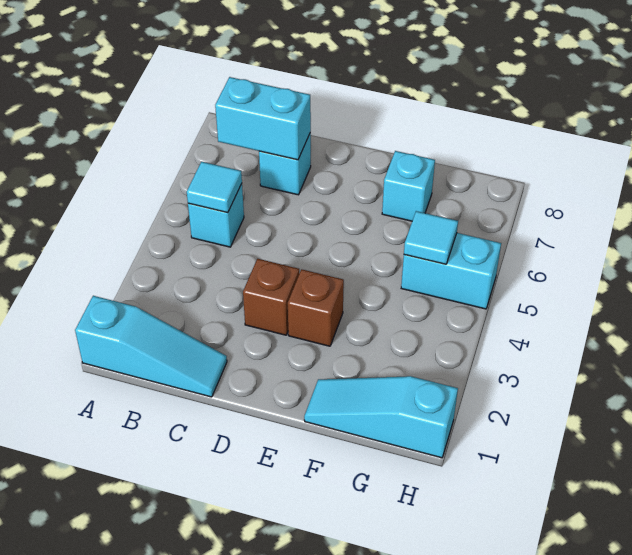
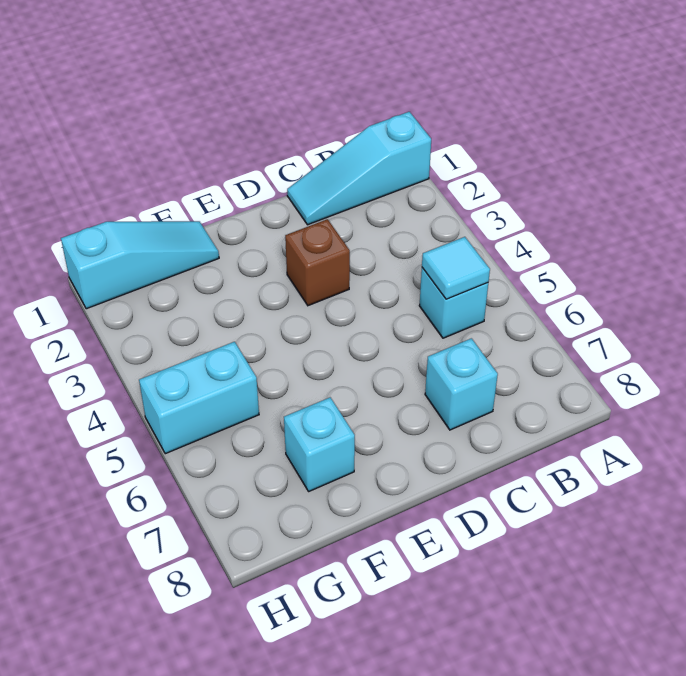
cyan brick B7:C7 level 2 -> none
brown brick E3 level 1 -> none
cyan tile G5 level 2 -> none

